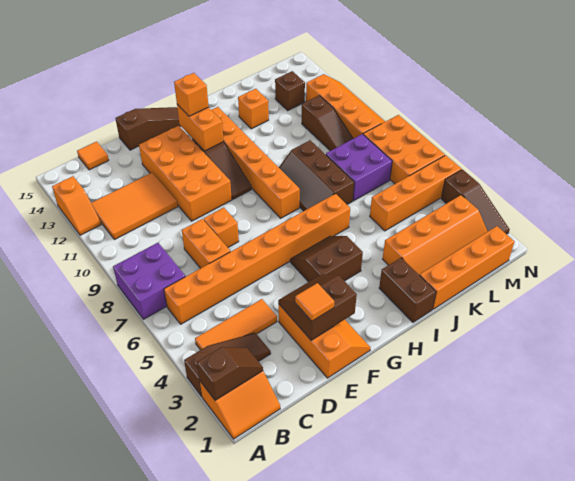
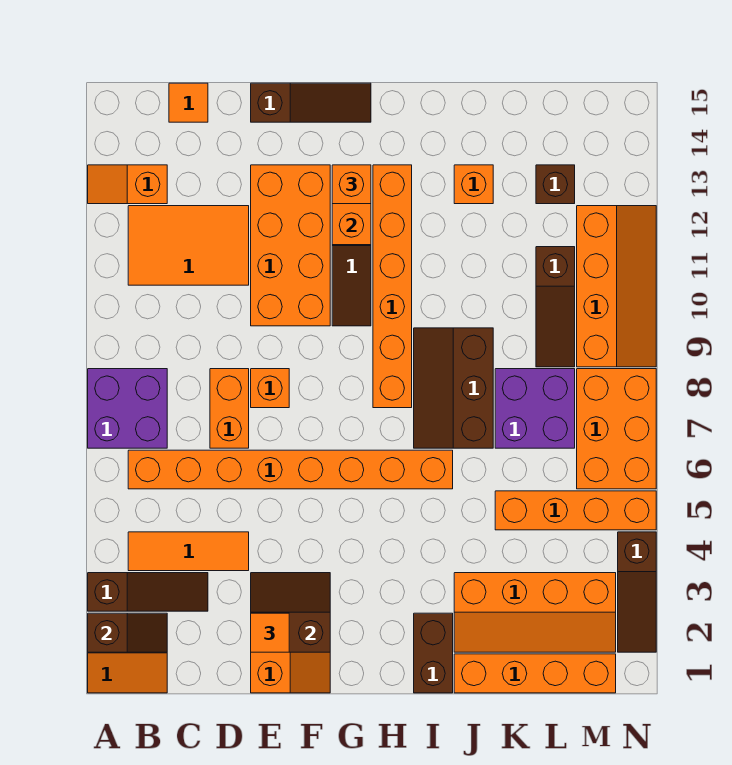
orange slope A12:A13 level 1 top 13 -> orange slope A13:B13 level 1 top B
brown slope G4:H5 level 1 top 4 -> none

